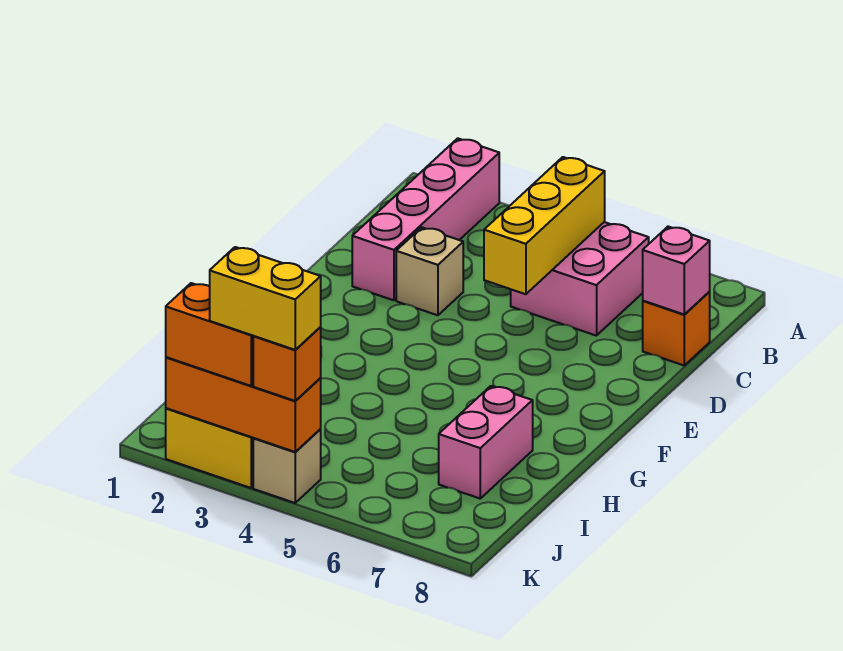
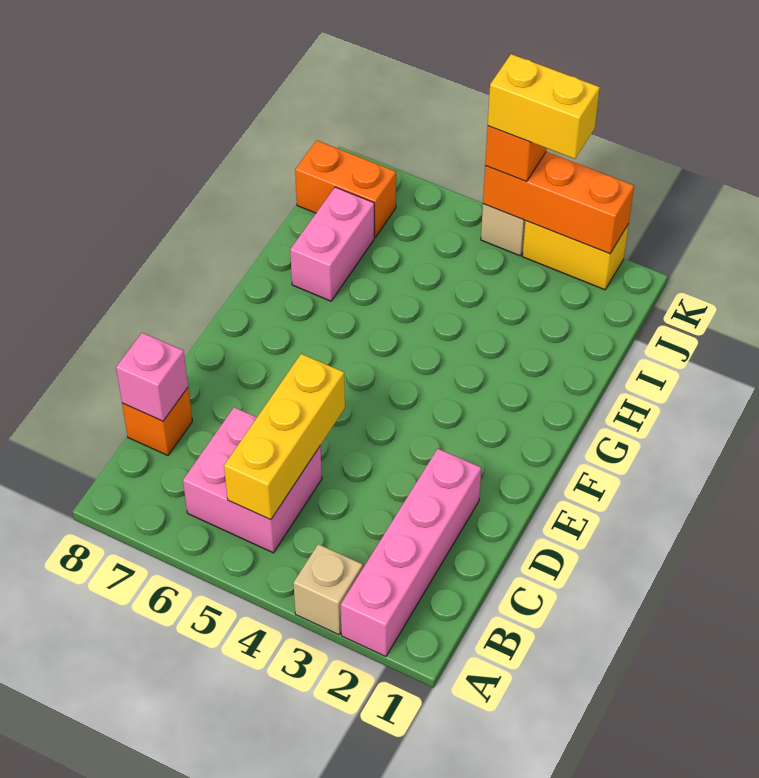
tan brick D3 level 1 -> tan brick A3 level 1
orange brick K2:K3 level 3 -> orange brick J7:J8 level 1

